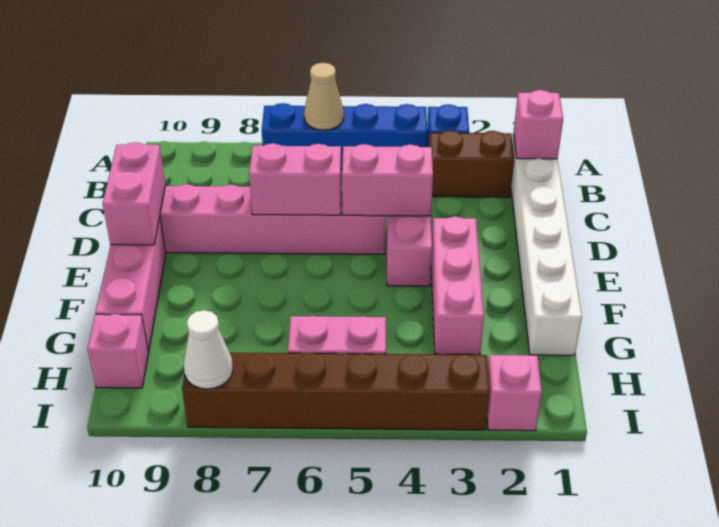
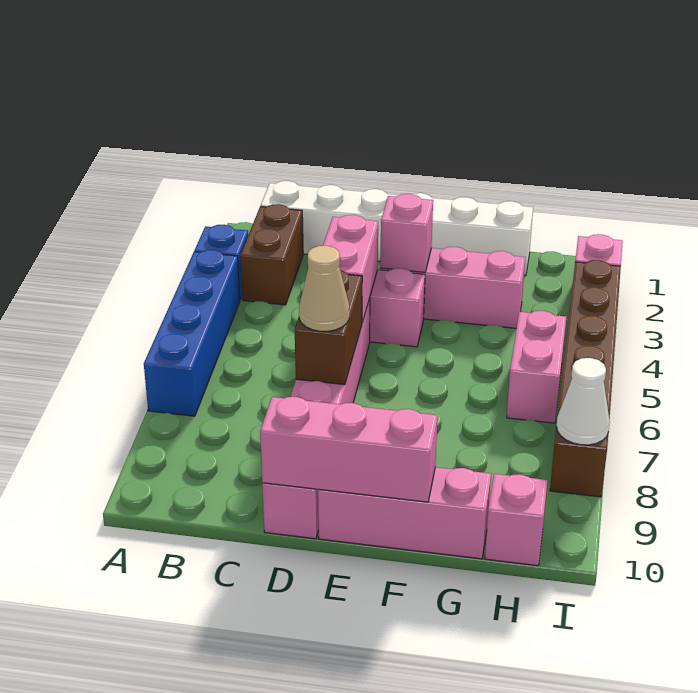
tan cone A6 level 2 -> tan cone D7 level 3
pink brick B1 level 2 -> pink brick E3 level 2
pink brick D6:D7 level 2 -> brown brick D6:D7 level 2
pink brick D10:E10 level 2 -> pink brick D10:F10 level 2

